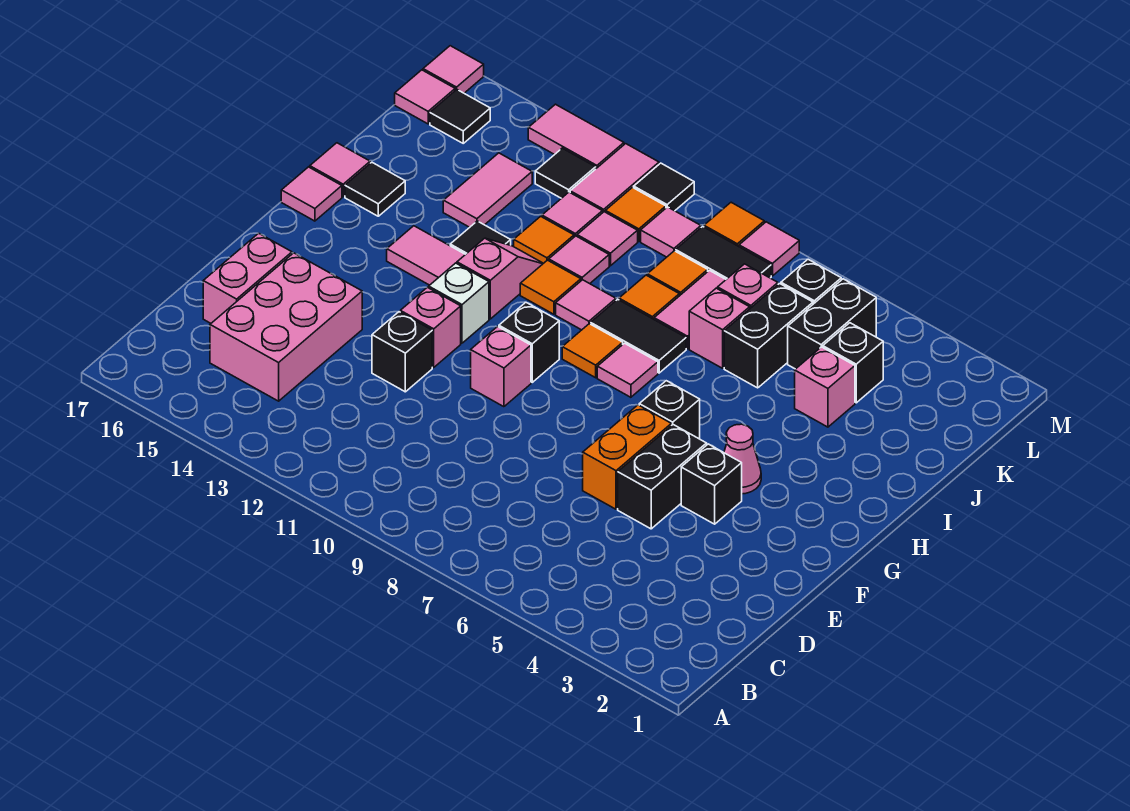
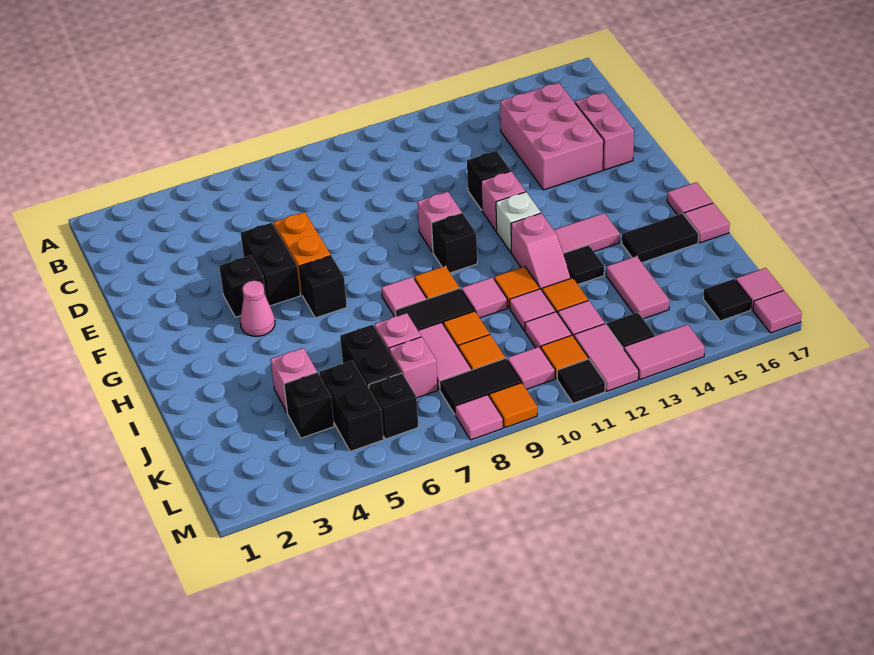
black tile I16 level 1 -> black tile I15:I16 level 1

